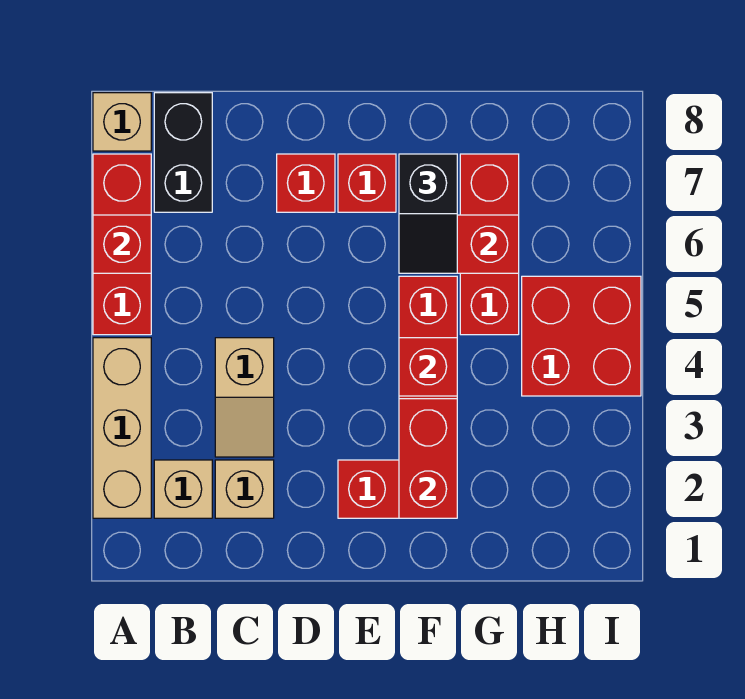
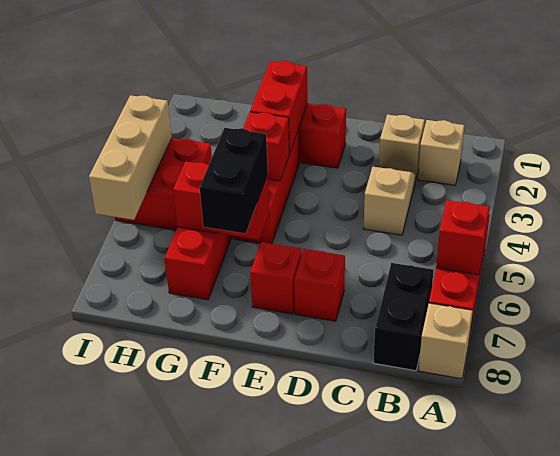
tan brick A2:A4 level 1 -> tan brick I4:I6 level 2
black slope F6:F7 level 3 top 7 -> black brick F6:F7 level 3

